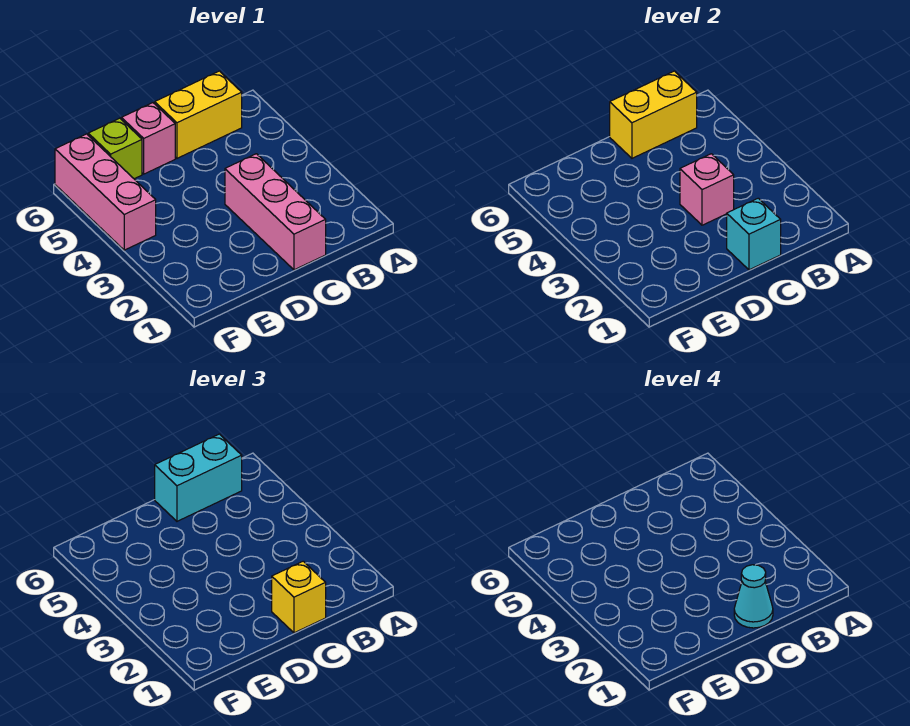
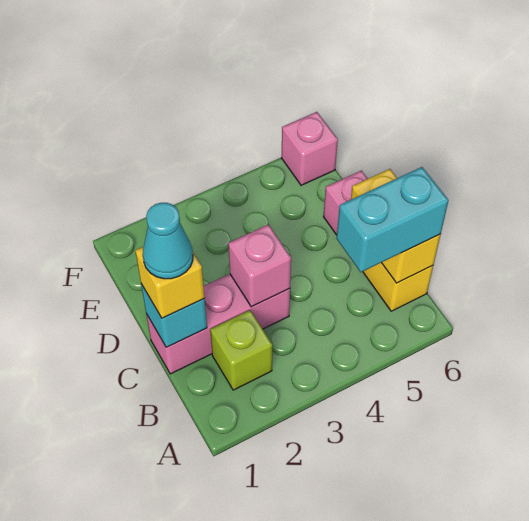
cyan brick B6:C6 level 3 -> cyan brick B5:B6 level 3
lime brick E6 level 1 -> lime brick B2 level 1
pink brick F4:F6 level 1 -> pink brick F6 level 1

